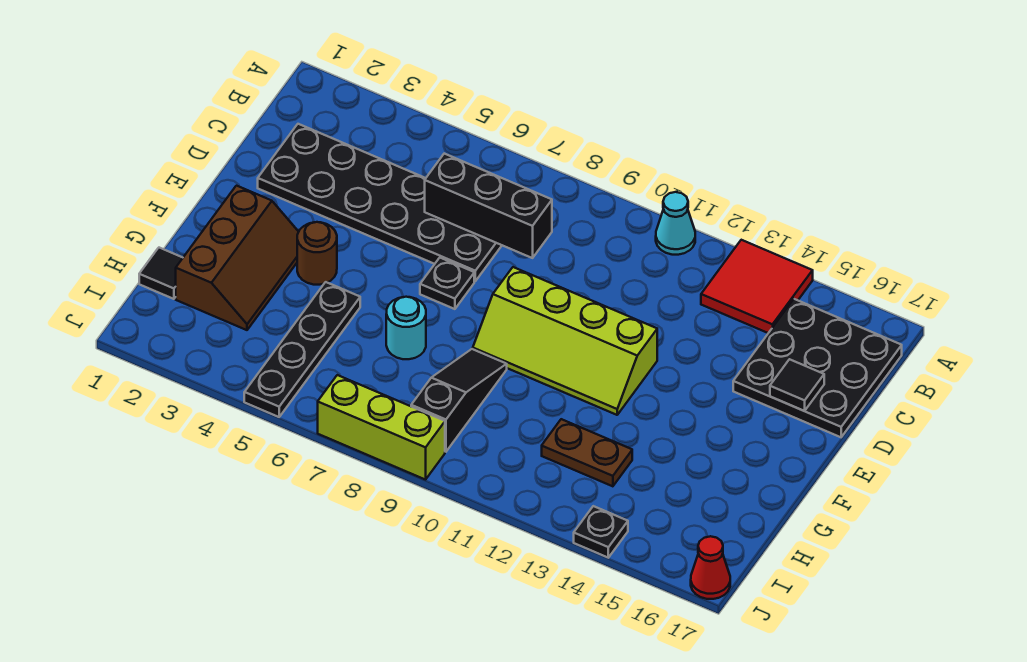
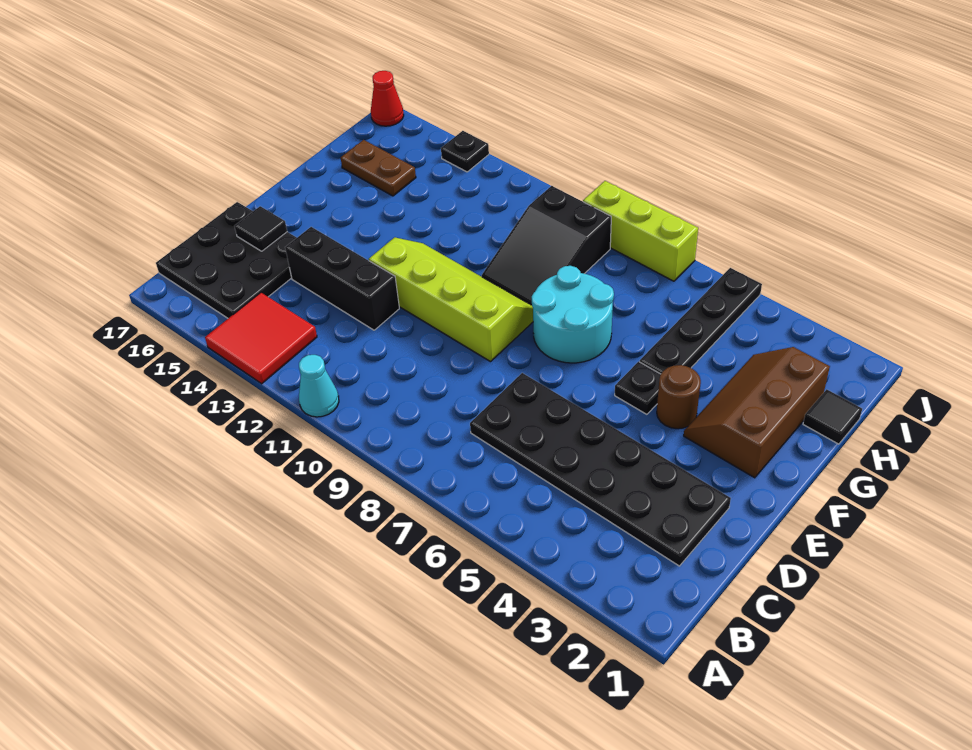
black brick C6:C8 level 2 -> black brick D12:D14 level 1
black plate E7 level 1 -> black plate F5 level 1
cyan round brick G7 level 1 -> cyan round brick F7:G8 level 1
black slope G9:I9 level 1 top I -> black slope G9:I10 level 1 top I
brown plate H12:H13 level 1 -> brown plate H15:H16 level 1

